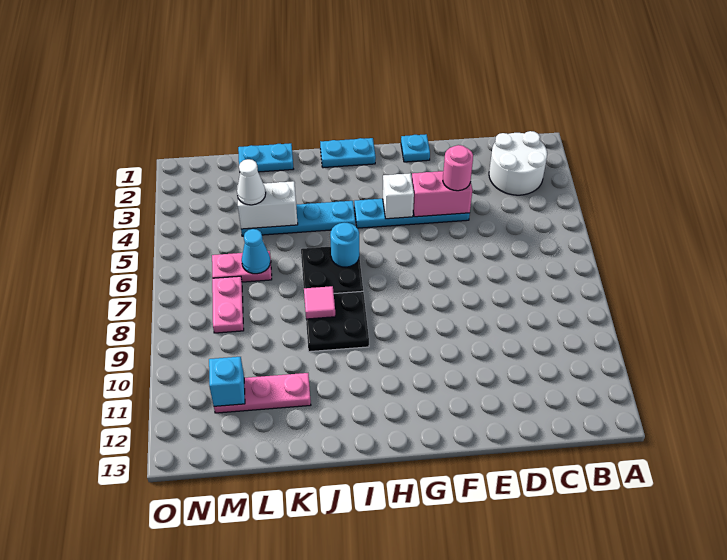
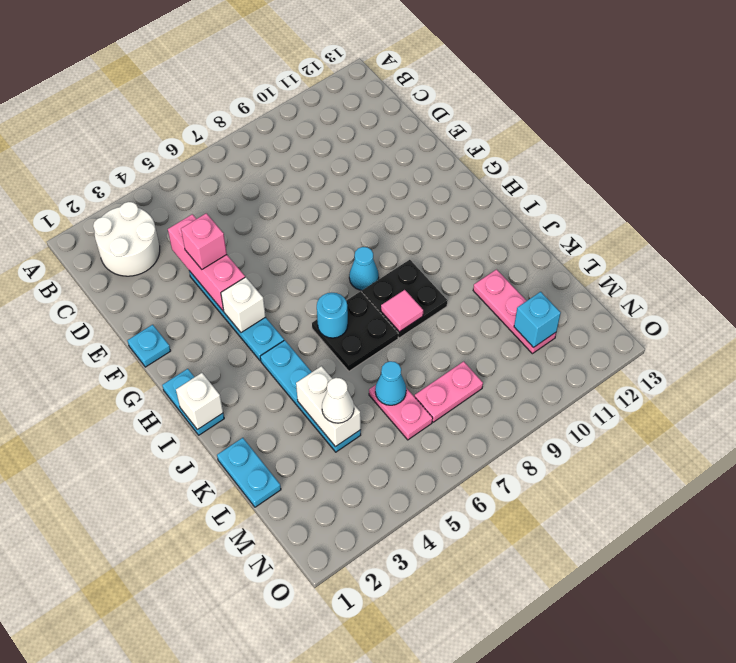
pink brick E4:F4 level 2 -> pink brick D4:F4 level 2
pink round brick E4 level 3 -> pink brick E4 level 3
none -> cyan cone H8 level 1
none -> white brick I1 level 2

